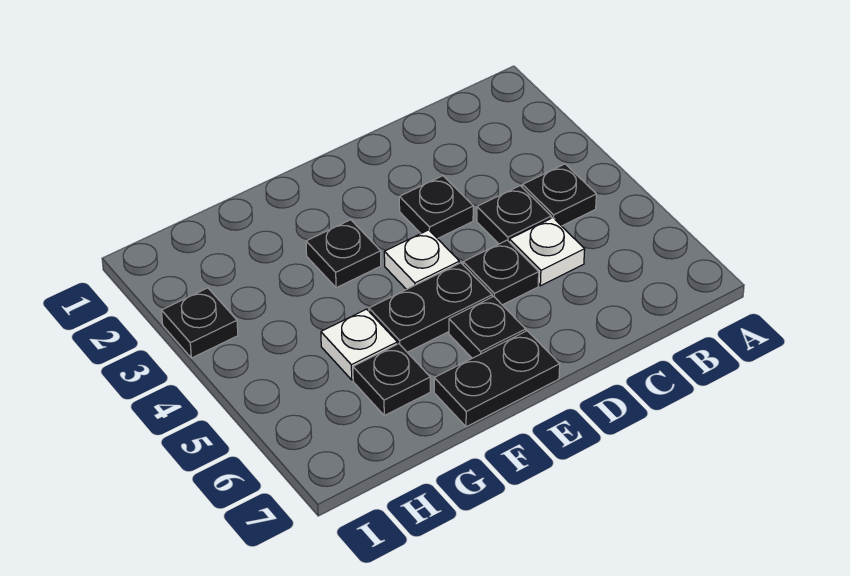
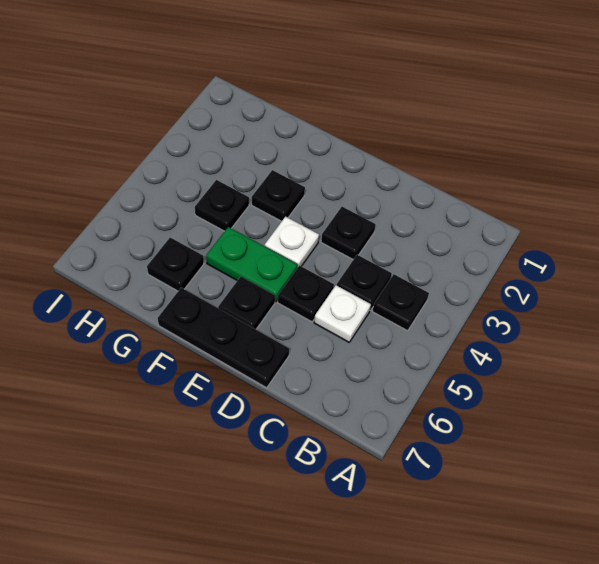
black plate E5:F5 level 1 -> green plate E5:F5 level 1
black plate E7:F7 level 1 -> black plate D7:F7 level 1
white plate G5 level 1 -> none
black plate I3 level 1 -> black plate G4 level 1

